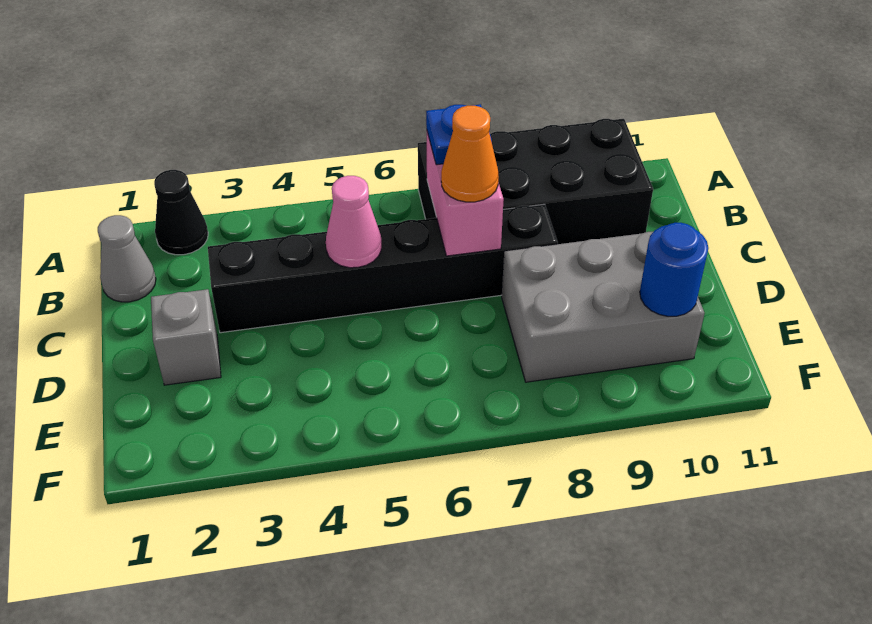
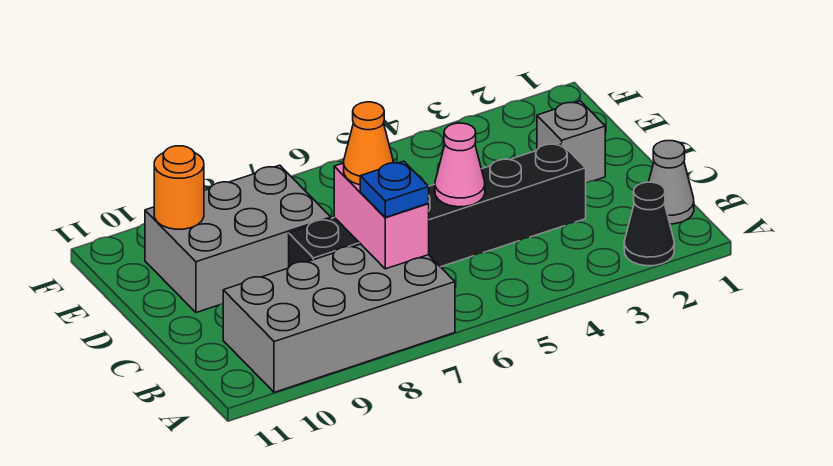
black brick A7:B10 level 1 -> grey brick A7:B10 level 1
blue round brick E10 level 2 -> orange round brick E10 level 2

